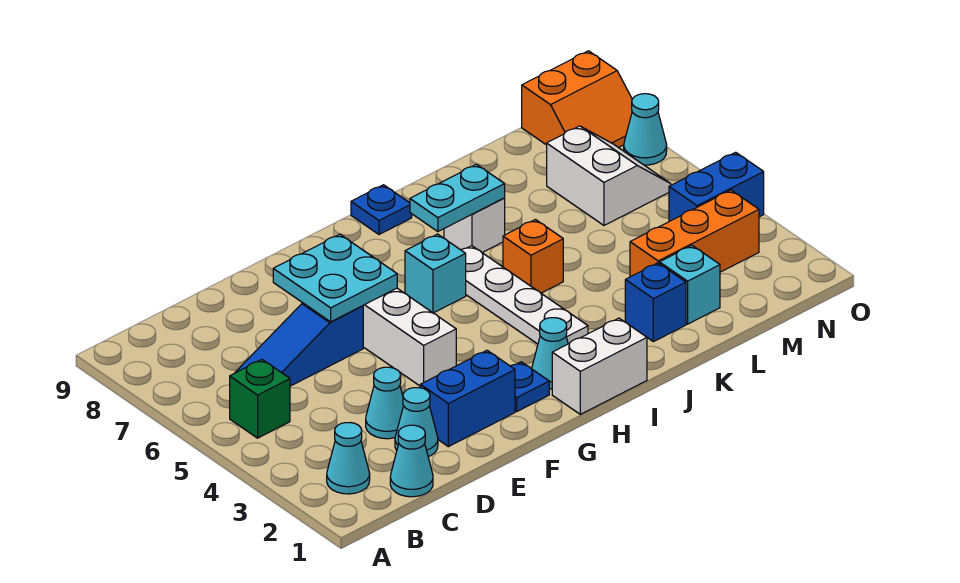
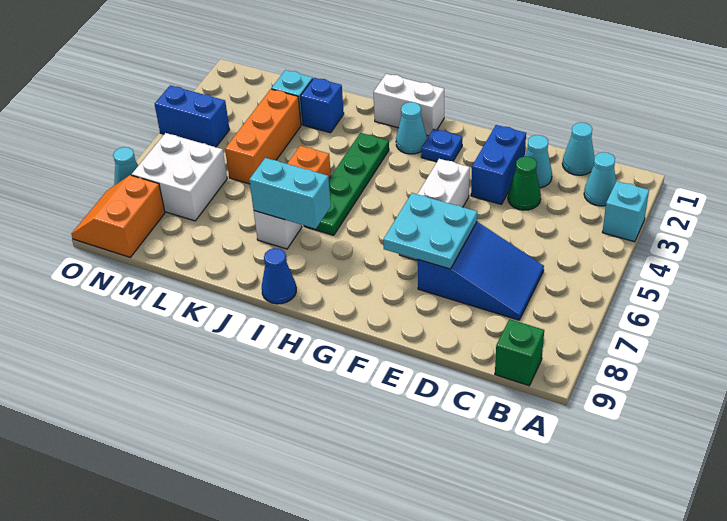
green brick B5 level 1 -> green brick B9 level 1
blue slope C6:E6 level 1 top E -> blue slope C6:E7 level 1 top E
cyan cone D3 level 1 -> green cone D3 level 1
blue brick E2:F2 level 1 -> blue brick E2:E3 level 1
cyan brick H6 level 1 -> cyan brick A3 level 1
white plate I3:I6 level 1 -> green plate I3:I6 level 1
cyan plate I7:J7 level 2 -> cyan brick I7:J7 level 2
blue plate I9 level 1 -> blue cone I9 level 1
orange brick L3:N3 level 1 -> orange brick L3:L5 level 1
white slope M6:N7 level 1 top M -> white brick M6:N7 level 1
orange slope N8:O9 level 1 top 9 -> orange slope N8:O9 level 1 top N

